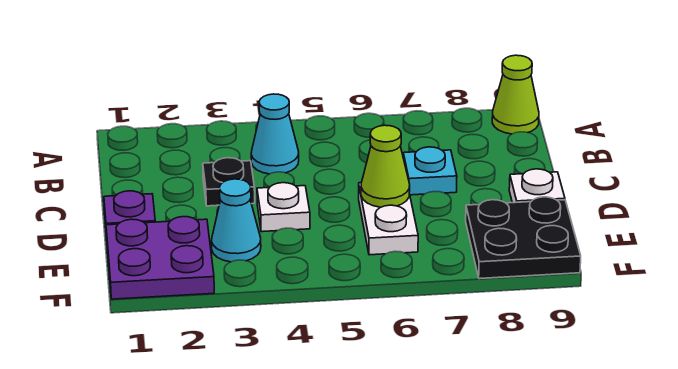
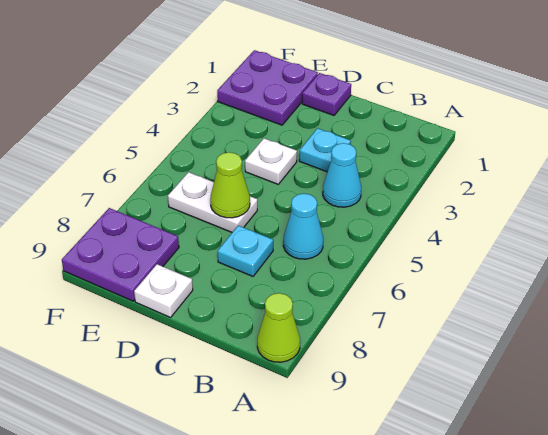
black plate C3 level 1 -> cyan plate C3 level 1
cyan cone E3 level 1 -> cyan cone B6 level 1
black plate E8:F9 level 1 -> purple plate E8:F9 level 1

